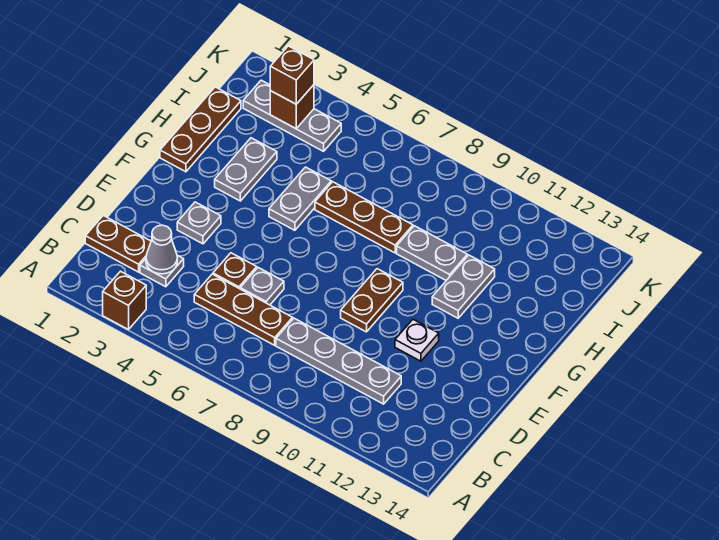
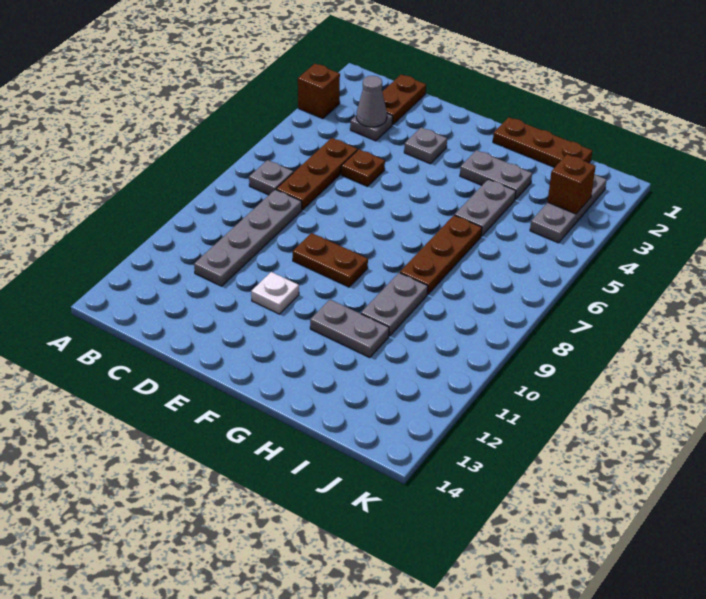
grey plate D6 level 1 -> grey plate B7 level 1
grey plate G5:H5 level 1 -> grey plate H4:H5 level 1
brown brick J3 level 3 -> none

